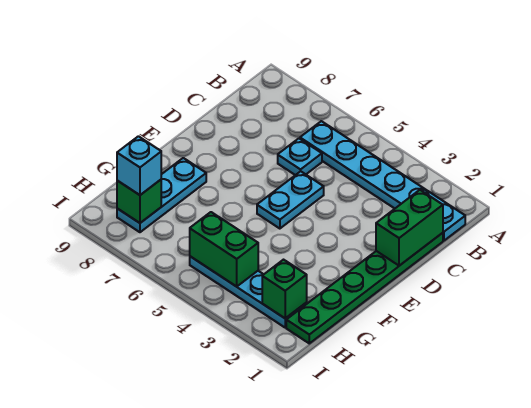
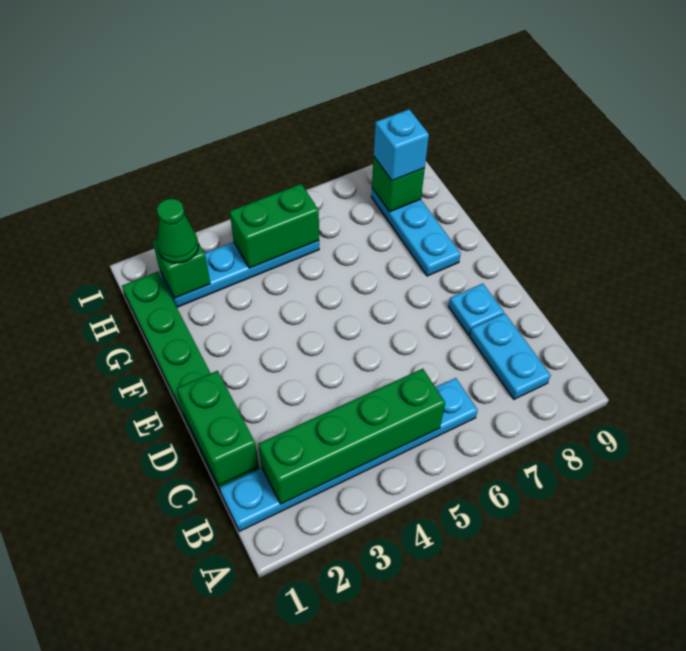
none -> green brick B2:B5 level 2
cyan plate C6 level 1 -> cyan plate D8 level 1
cyan plate D5:E5 level 1 -> cyan plate B8:C8 level 1
none -> green cone H2 level 3

